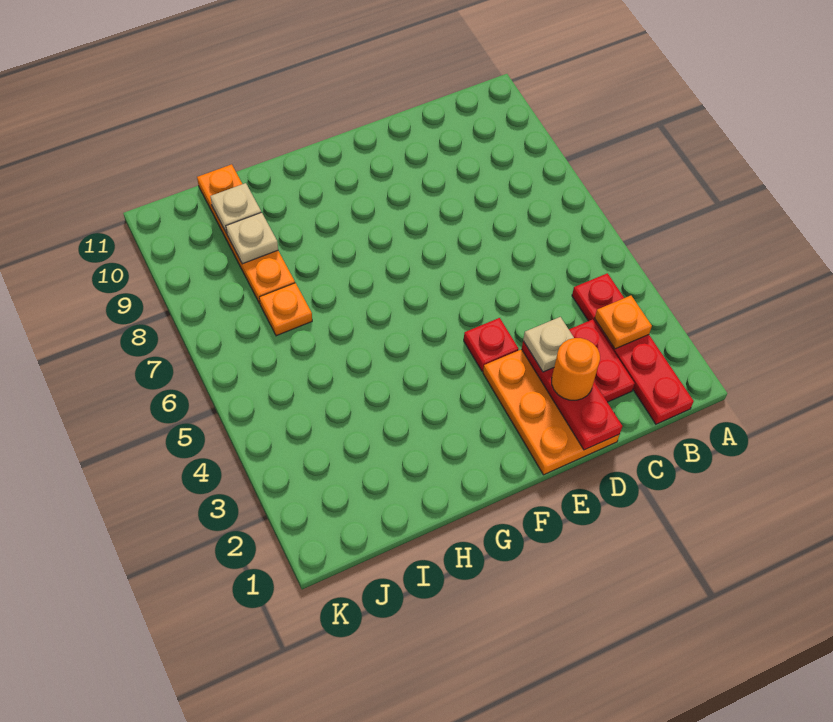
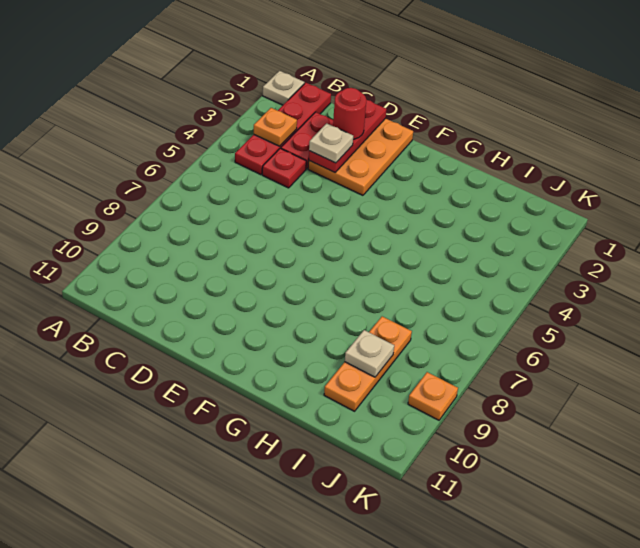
orange round brick D2 level 3 -> red round brick D2 level 3
red plate E4 level 1 -> red plate C4 level 1
orange plate I7 level 1 -> orange plate K9 level 1
orange plate I8:I11 level 1 -> orange plate I8:I10 level 1
tan plate I10 level 2 -> tan plate A1 level 1

